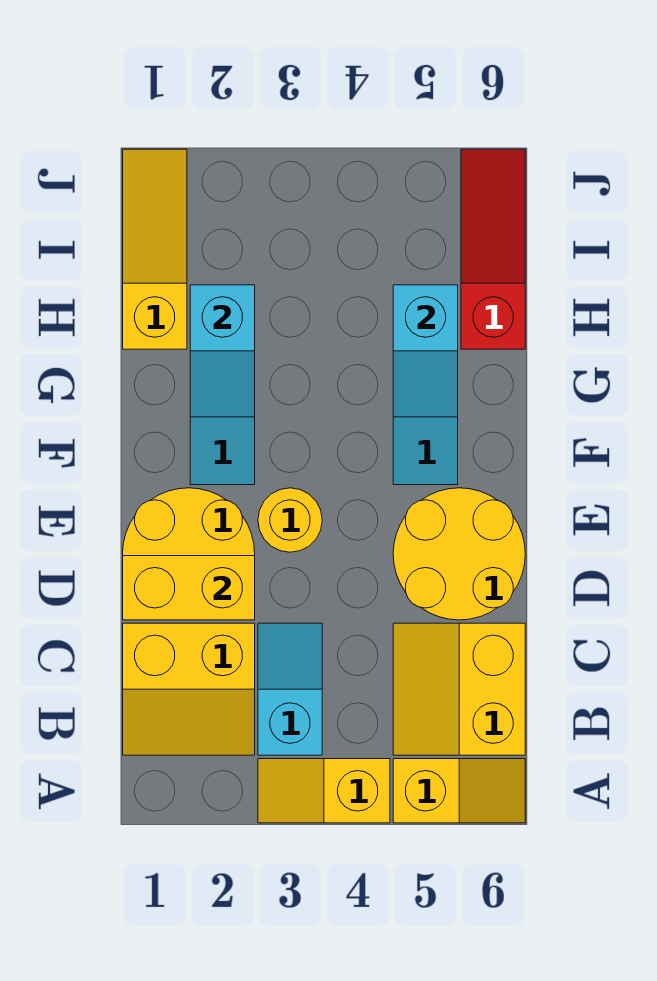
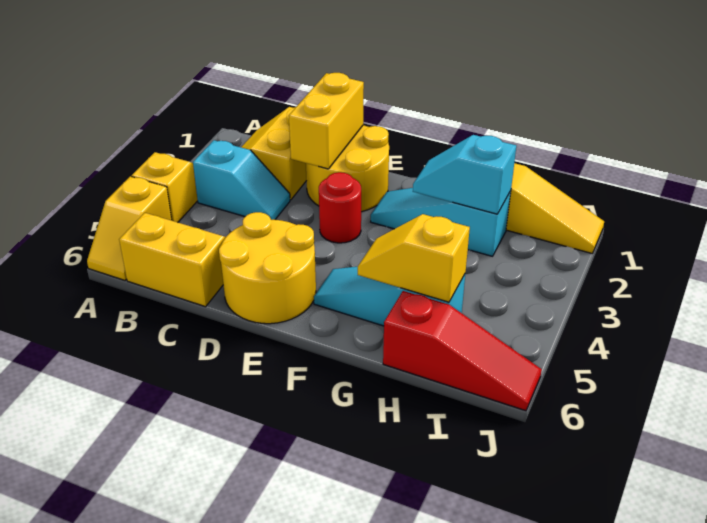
yellow round brick E3 level 1 -> red round brick E3 level 1
cyan slope G5:H5 level 2 top H -> yellow slope G5:H5 level 2 top H

